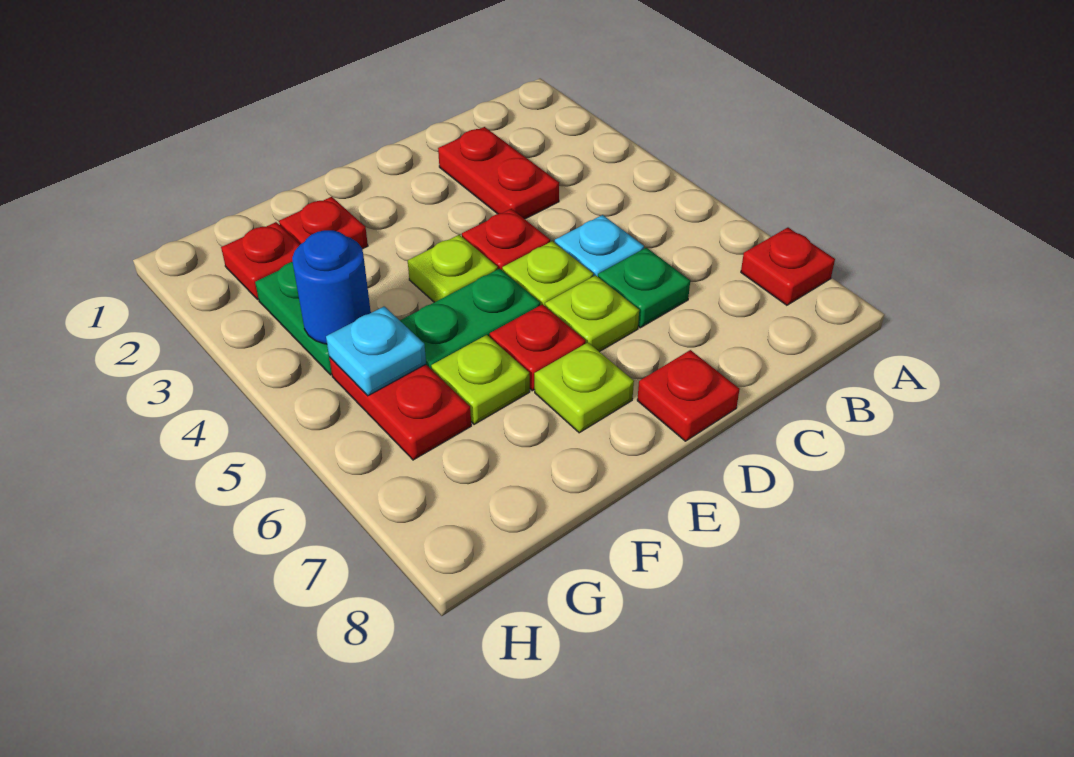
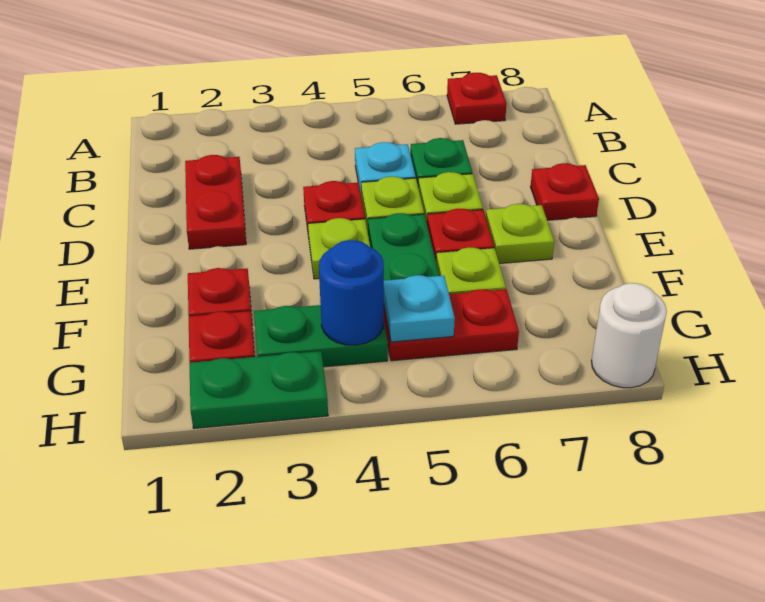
red plate C2:C3 level 1 -> red plate C2:D2 level 1
none -> green plate H2:H3 level 1
none -> white round brick H8 level 1

